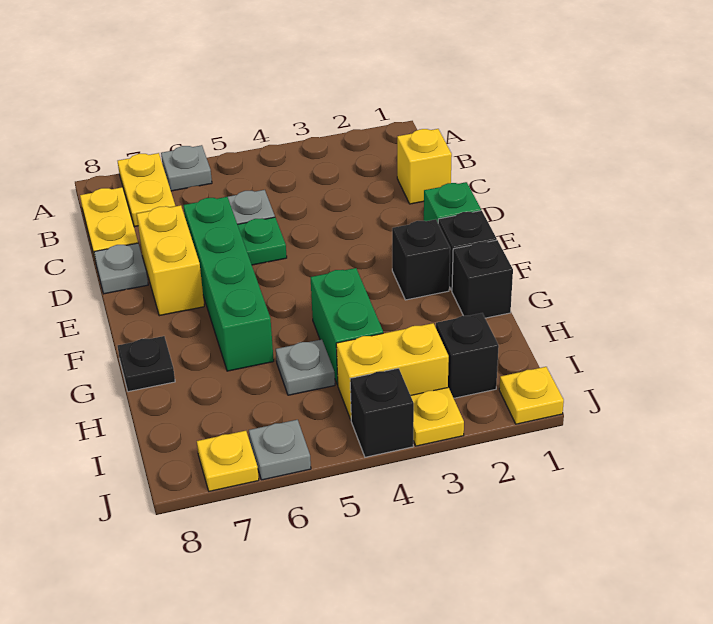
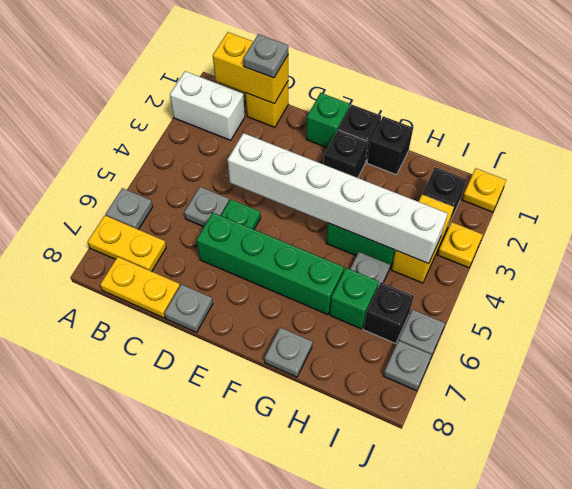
none -> white brick A2:B2 level 1
none -> grey plate C1 level 3
none -> white brick D4:I4 level 2
yellow brick D7:E7 level 1 -> yellow brick B1:C1 level 2
black plate G8 level 1 -> grey plate G8 level 1
none -> green brick H6 level 1
black brick J4 level 1 -> black brick I6 level 1
yellow plate J7 level 1 -> grey plate J7 level 1

